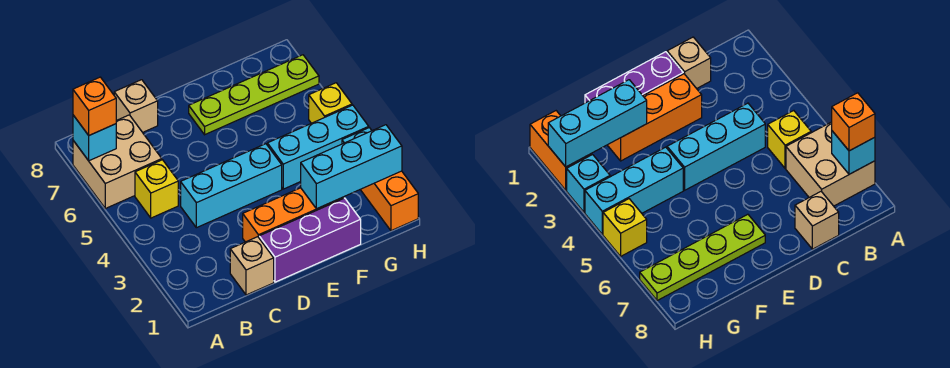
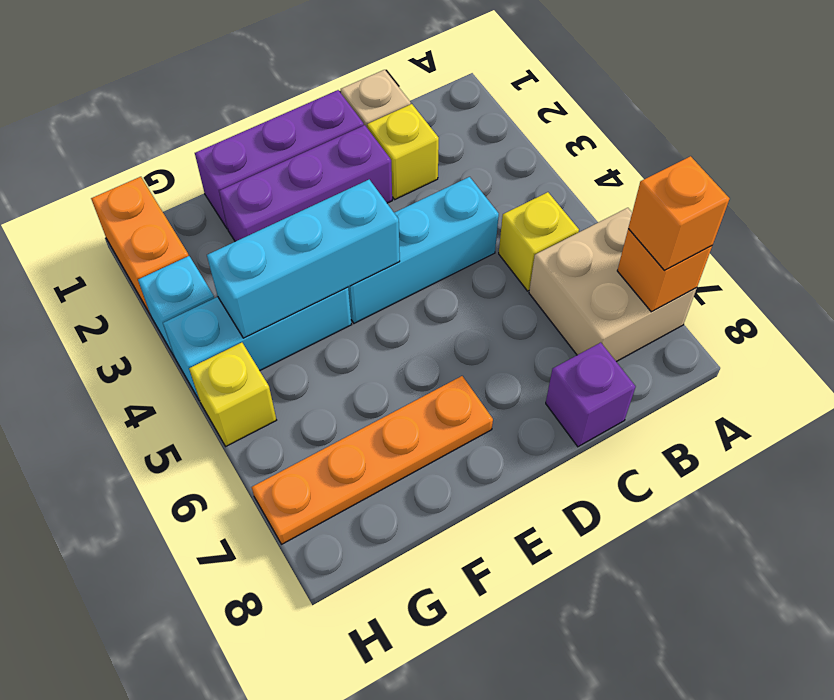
cyan brick A7 level 2 -> orange brick A7 level 2
none -> yellow brick C2 level 1
tan brick C8 level 1 -> purple brick C8 level 1
orange brick D2:F2 level 1 -> purple brick D2:F2 level 1
lime plate E7:H7 level 1 -> orange plate E7:H7 level 1
cyan brick F2:H2 level 2 -> cyan brick E4:G4 level 2

